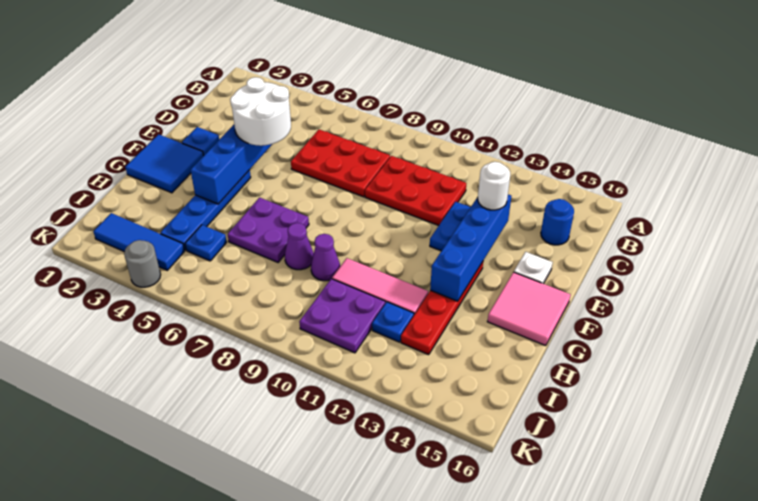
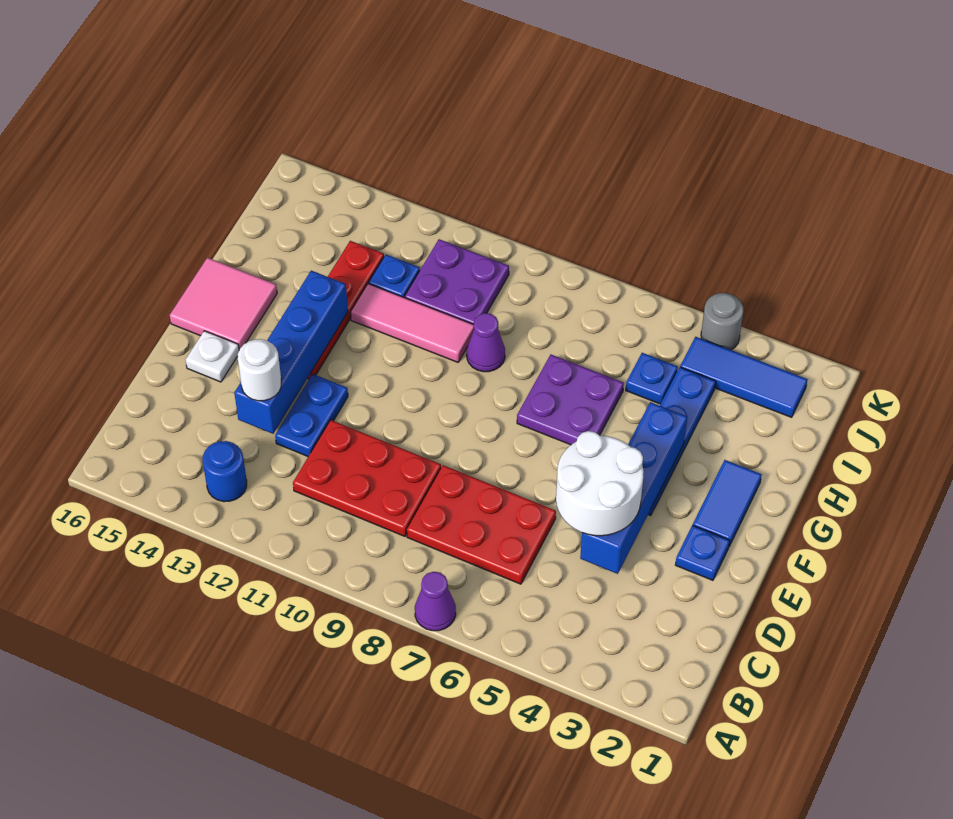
blue round brick C15 level 1 -> blue round brick B13 level 1
blue tile F1:G2 level 1 -> blue tile F2:G2 level 1
purple cone H8 level 1 -> purple cone A7 level 1

